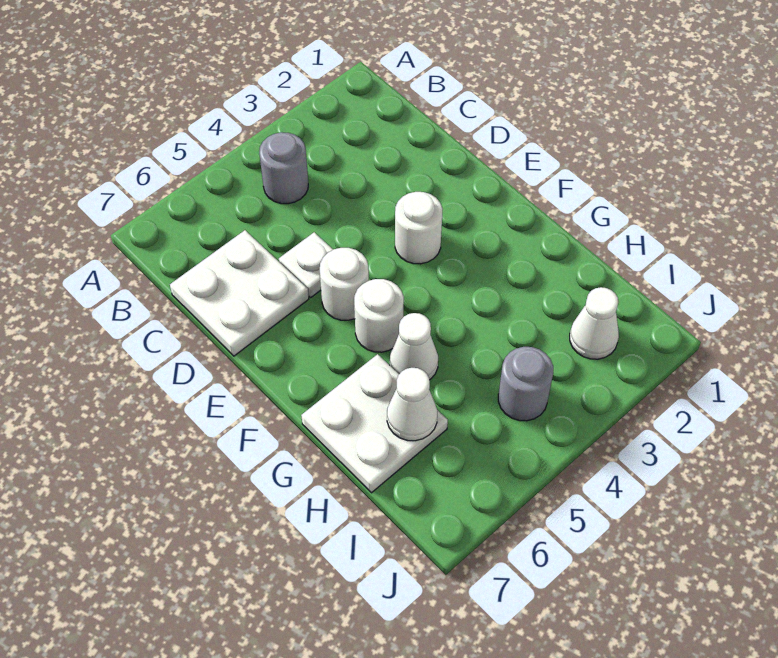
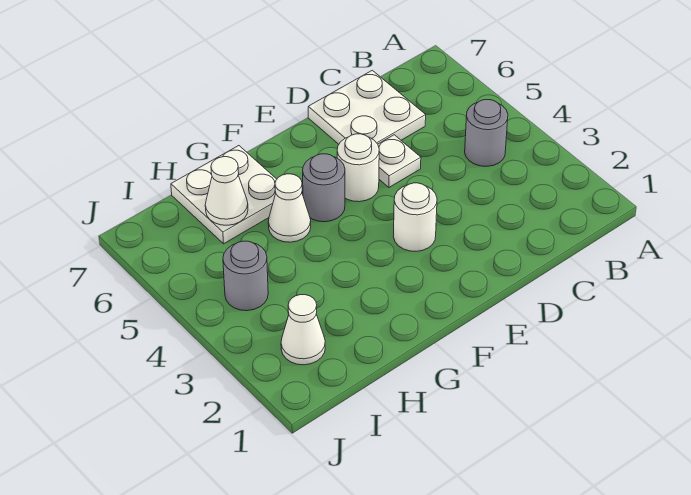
white round brick F5 level 1 -> grey round brick F5 level 1

